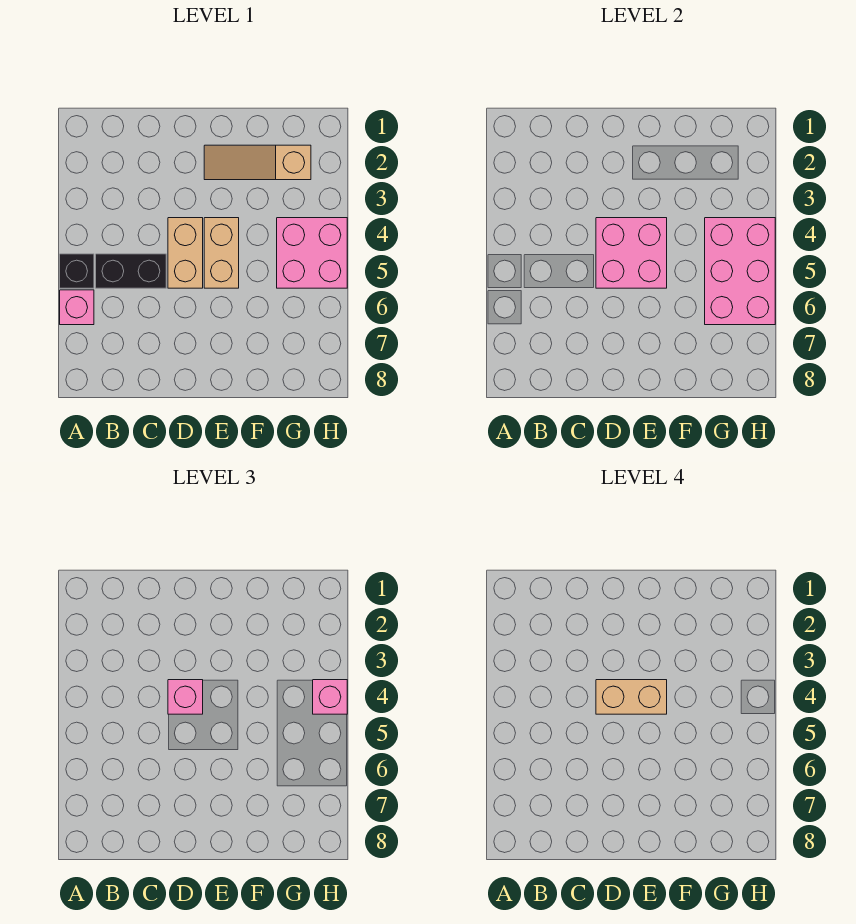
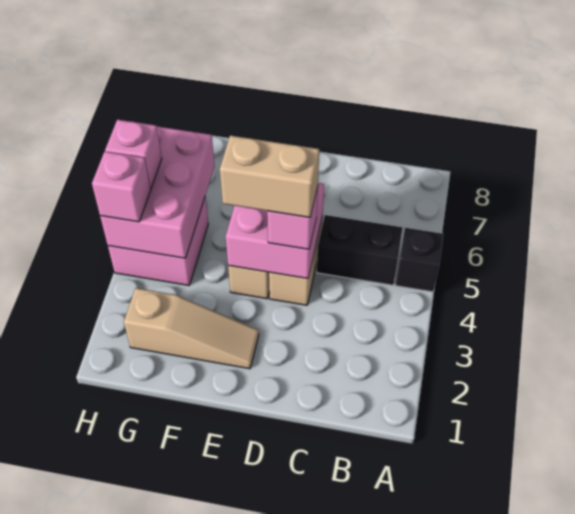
pink brick A6 level 1 -> pink brick H5 level 3

